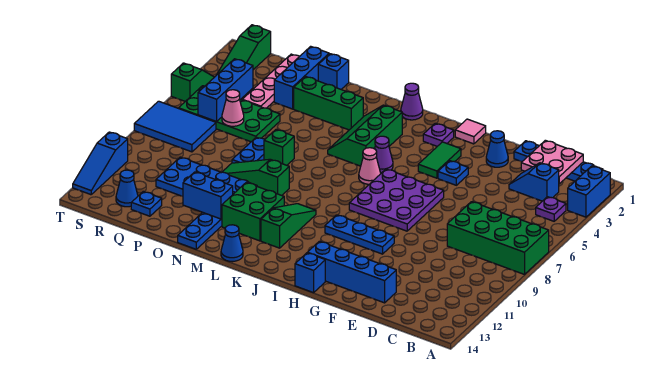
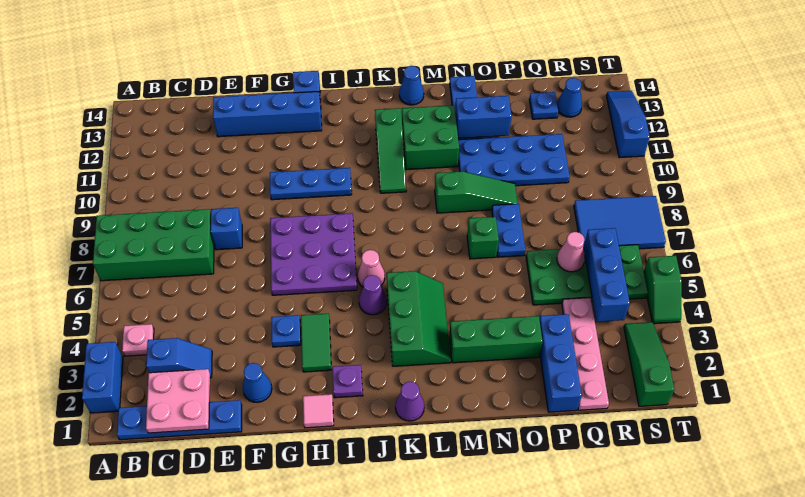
purple plate B4 level 1 -> pink plate B4 level 1
blue brick O1 level 1 -> blue brick E8 level 1

